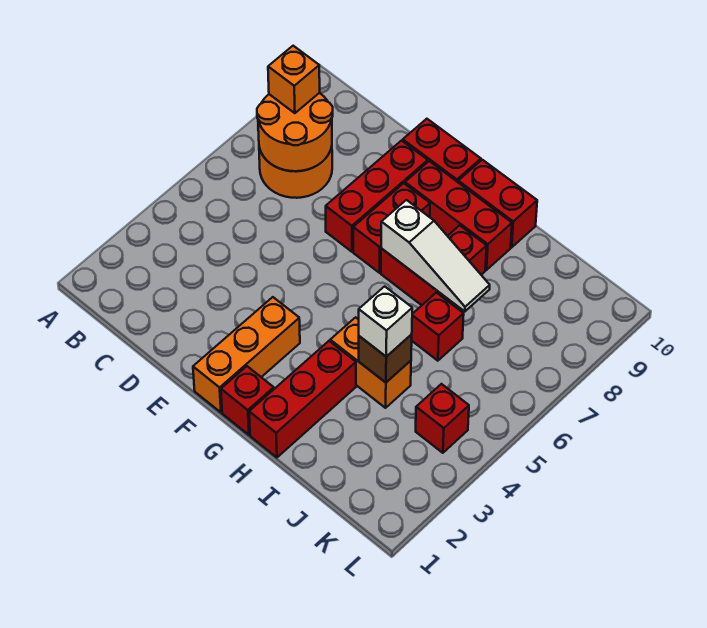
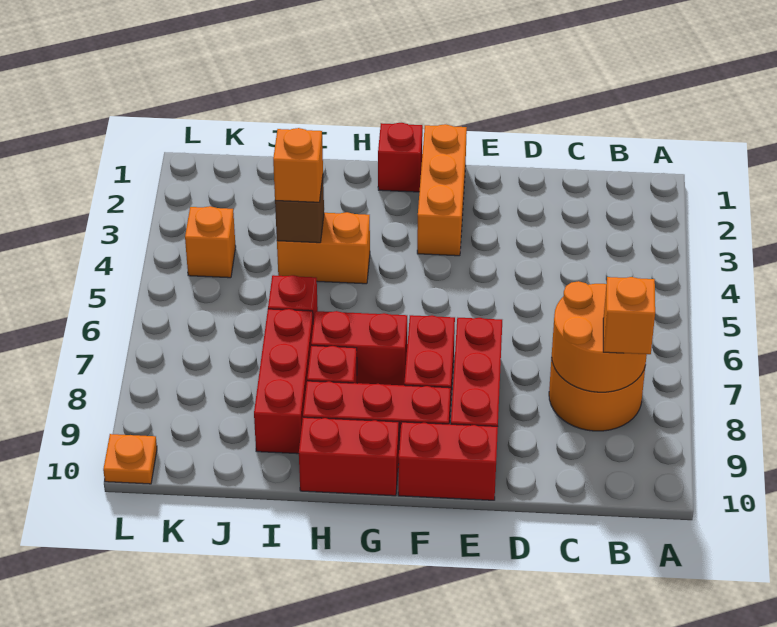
white slope G7:I7 level 2 top G -> none
red brick H1:H3 level 1 -> red brick I7:I9 level 1
white brick I4 level 3 -> orange brick I4 level 3
red brick K4 level 1 -> orange brick K4 level 1
none -> orange plate L10 level 1

